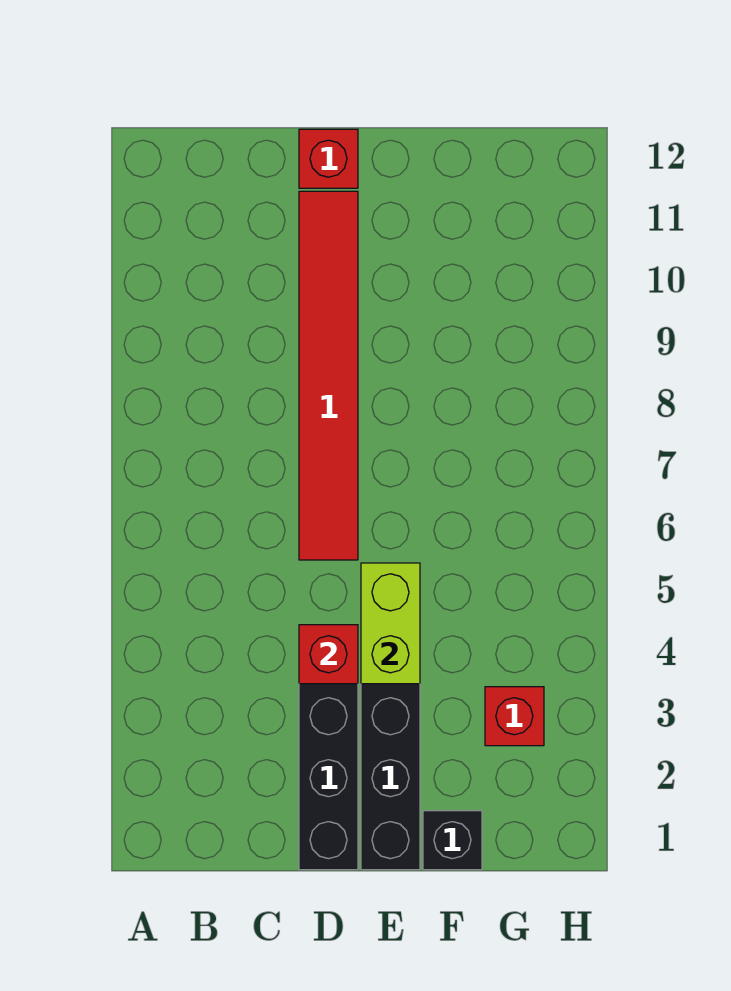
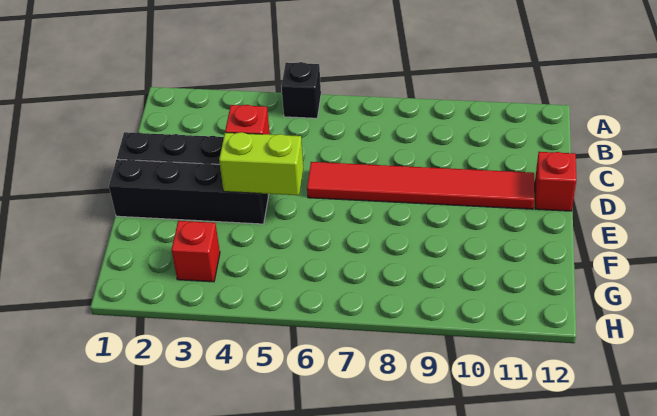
black brick F1 level 1 -> black brick A5 level 1

